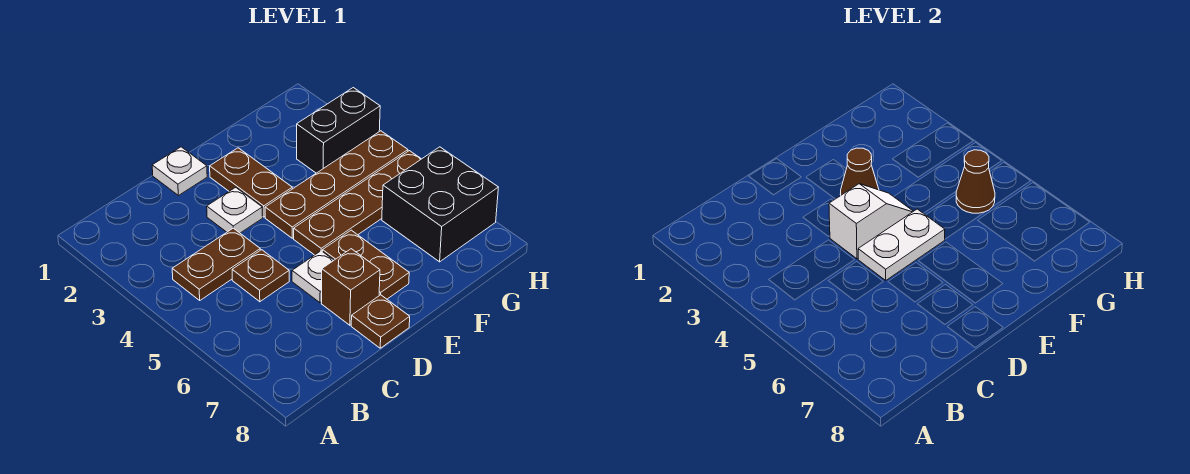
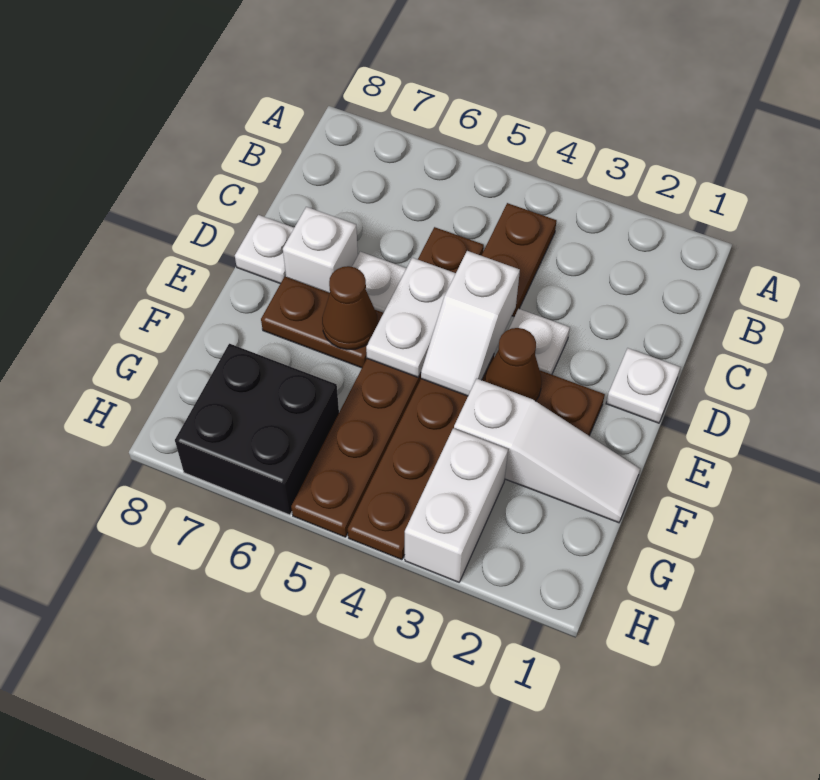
brown brick D7 level 1 -> white brick D7 level 1
brown plate D8 level 1 -> white plate D8 level 1
none -> white slope F1:F3 level 1 top 3
black brick G3:H3 level 1 -> white brick G3:H3 level 1
brown cone G5 level 2 -> brown cone E6 level 2

